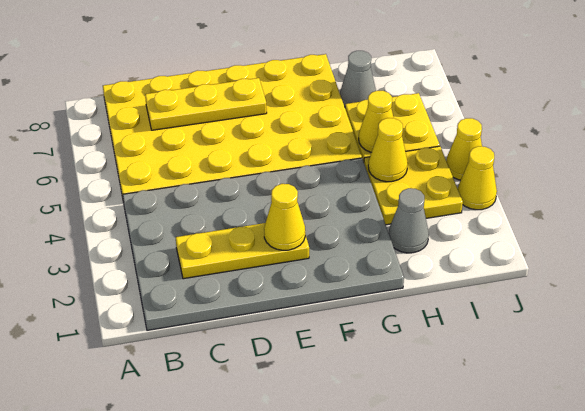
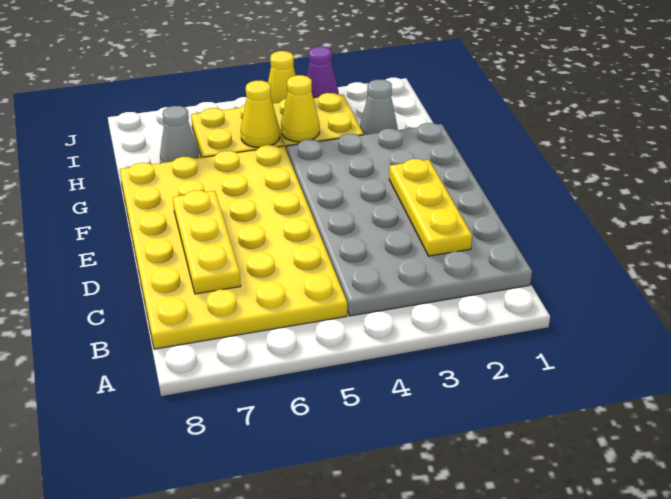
yellow cone E2 level 3 -> none
yellow cone J3 level 1 -> purple cone J3 level 1

